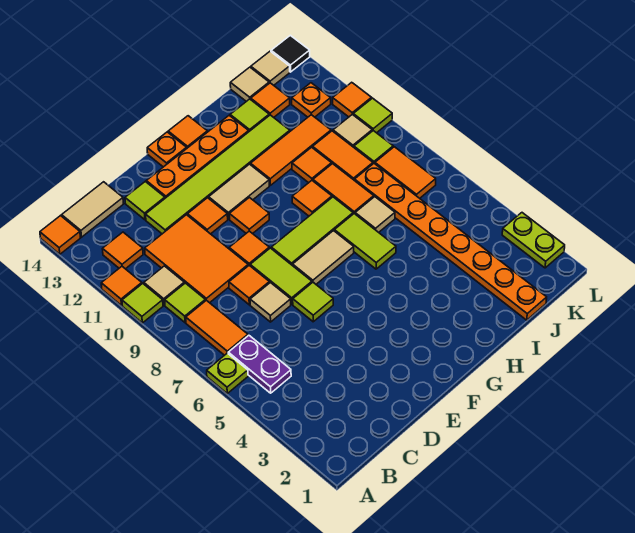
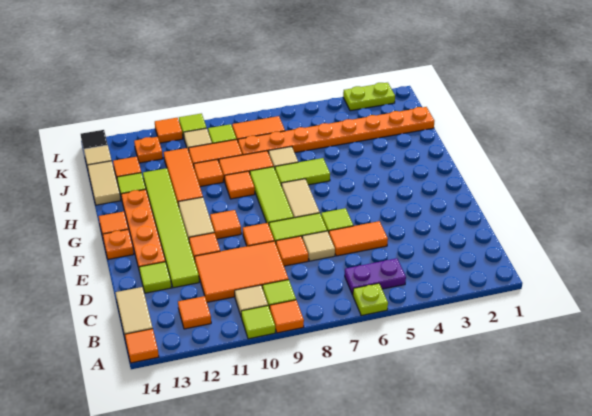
orange tile A11 level 1 -> orange tile A9 level 1
orange tile B7:B8 level 1 -> orange tile D5:D6 level 1
tan tile J14 level 1 -> tan tile I14:J14 level 1

